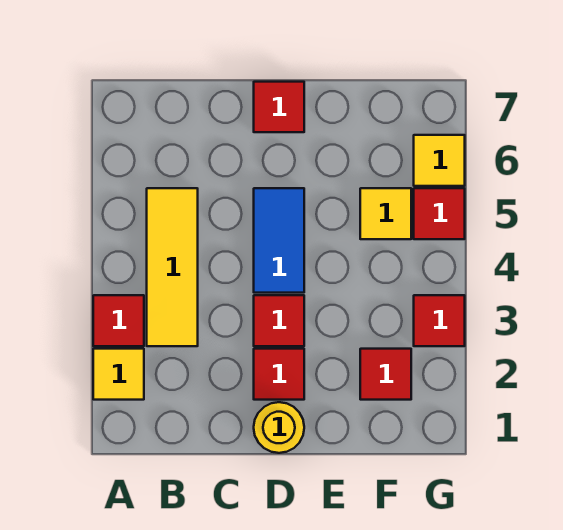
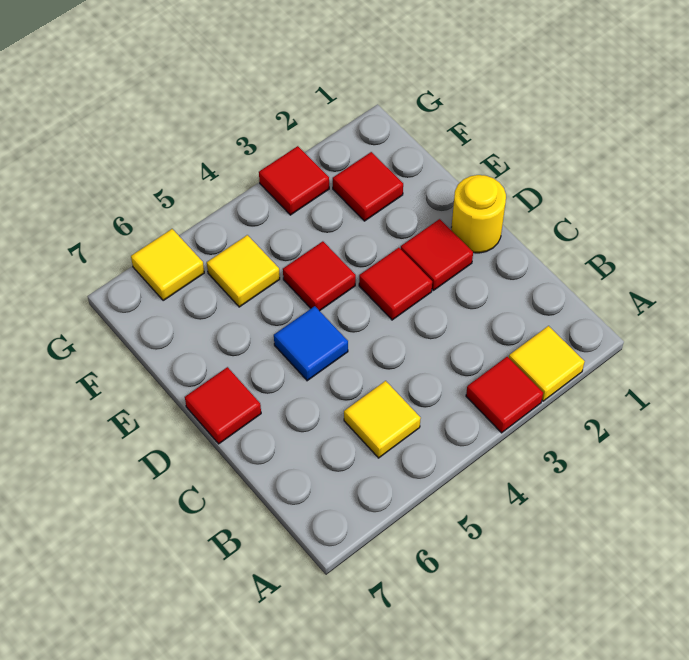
yellow tile B3:B5 level 1 -> yellow tile B5 level 1
blue tile D4:D5 level 1 -> blue tile D5 level 1
red tile G5 level 1 -> red tile E4 level 1

